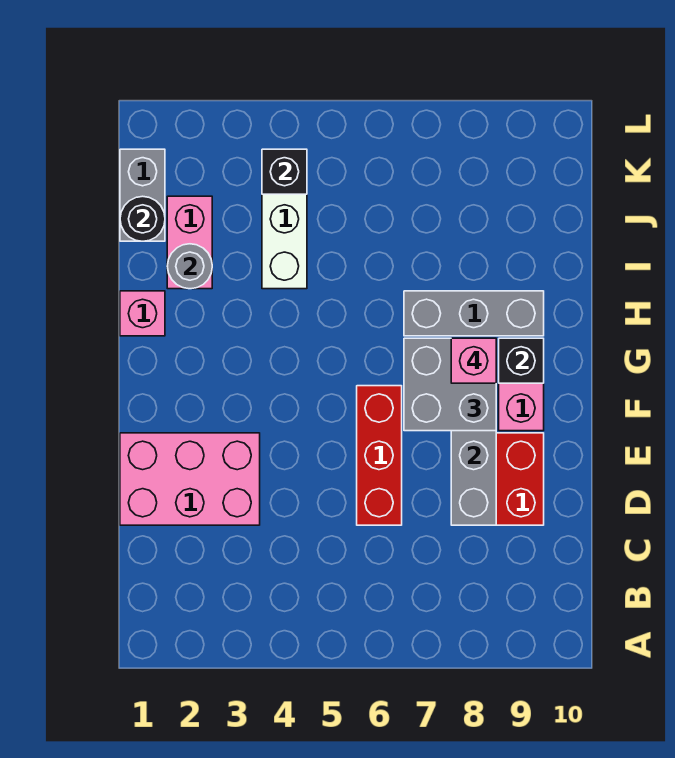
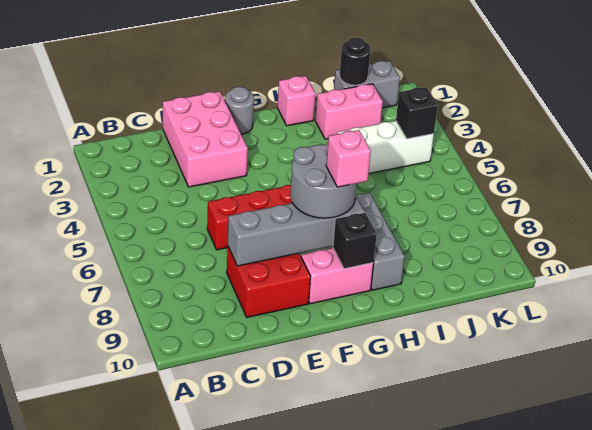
grey brick F7:G8 level 3 -> grey round brick F7:G8 level 3
grey round brick I2 level 2 -> grey round brick F1 level 1

